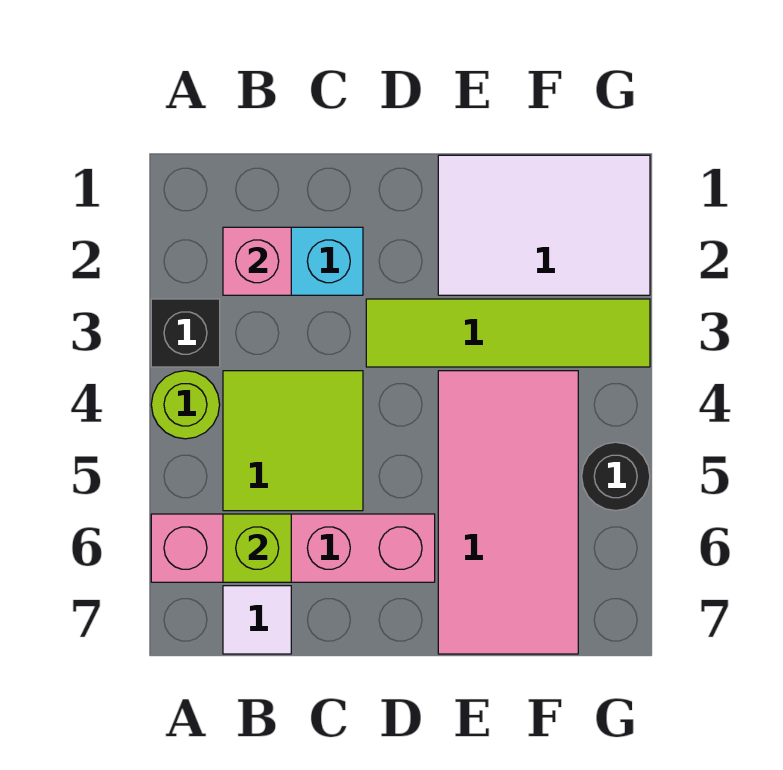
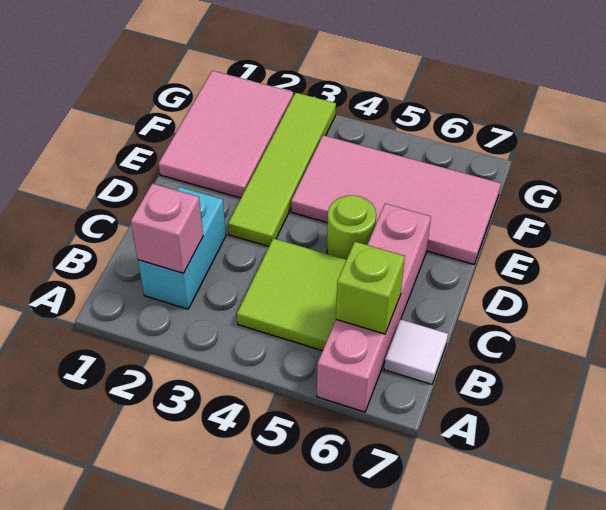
black brick A3 level 1 -> none
lime round brick A4 level 1 -> lime round brick D5 level 1
white tile E1:G2 level 1 -> pink tile E1:G2 level 1
black round brick G5 level 1 -> none

